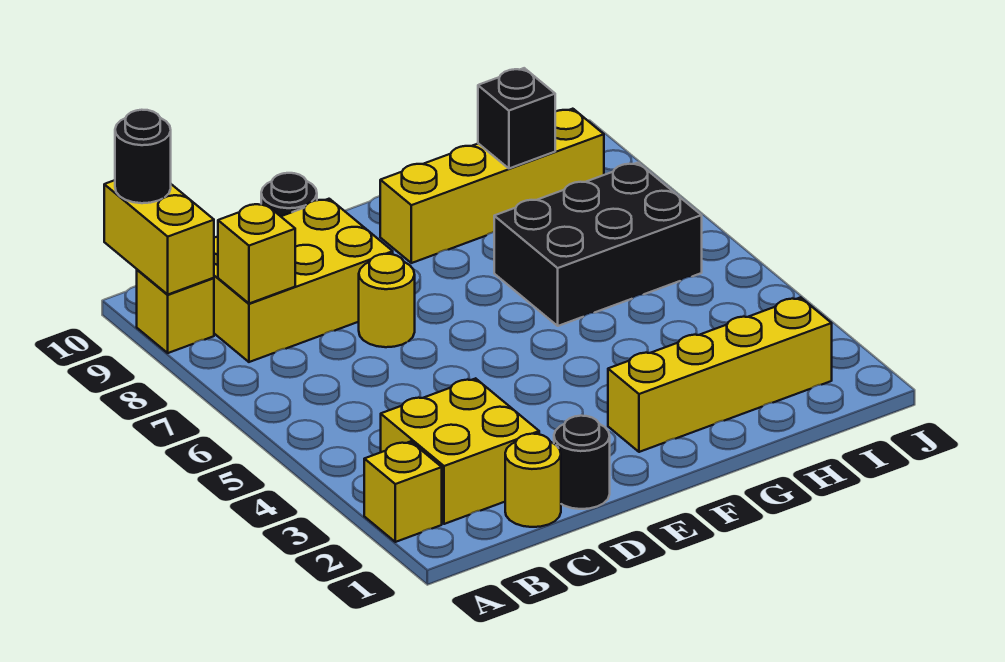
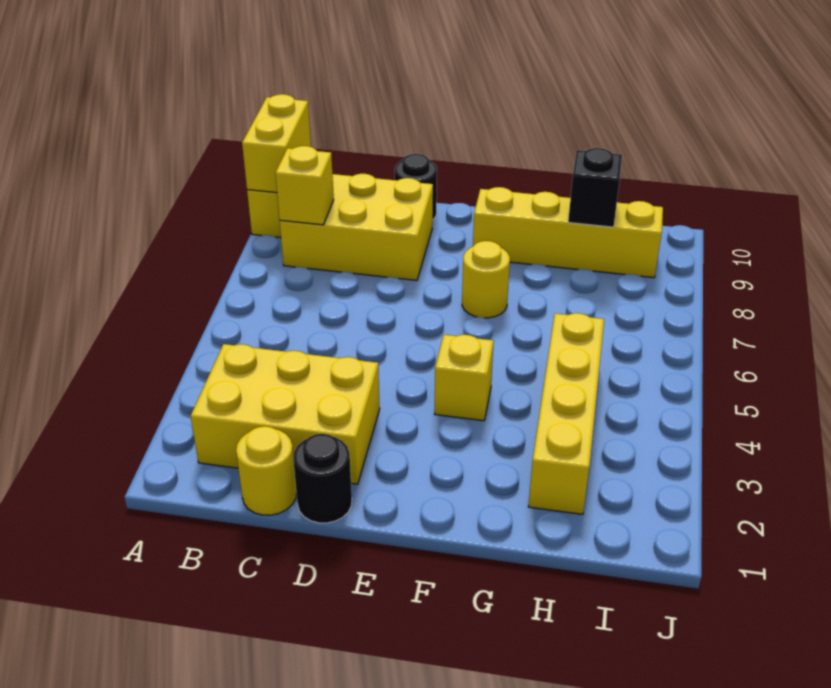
yellow brick A2 level 1 -> yellow brick F4 level 1
black round brick A10 level 3 -> none
yellow brick B2:C3 level 1 -> yellow brick B2:D3 level 1
yellow round brick D7 level 1 -> yellow round brick F7 level 1
yellow brick F2:I2 level 1 -> yellow brick H2:H5 level 1
black brick G6:I7 level 1 -> none

